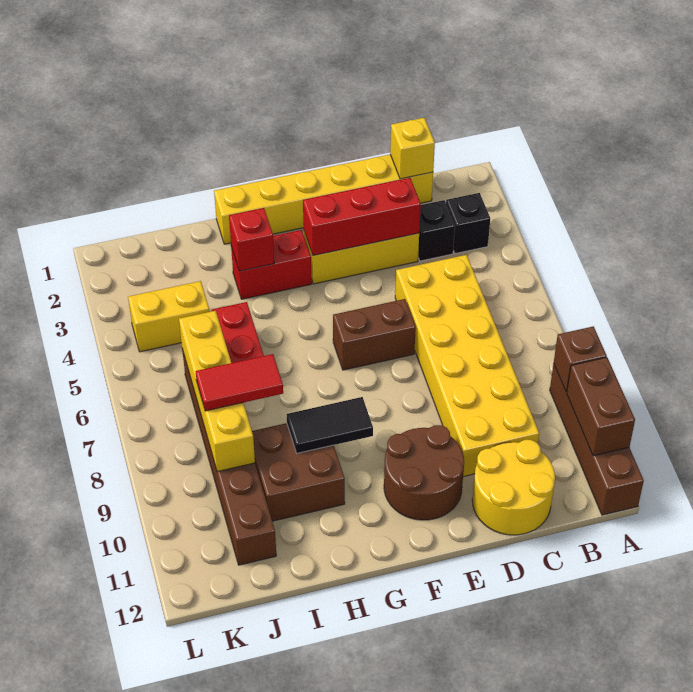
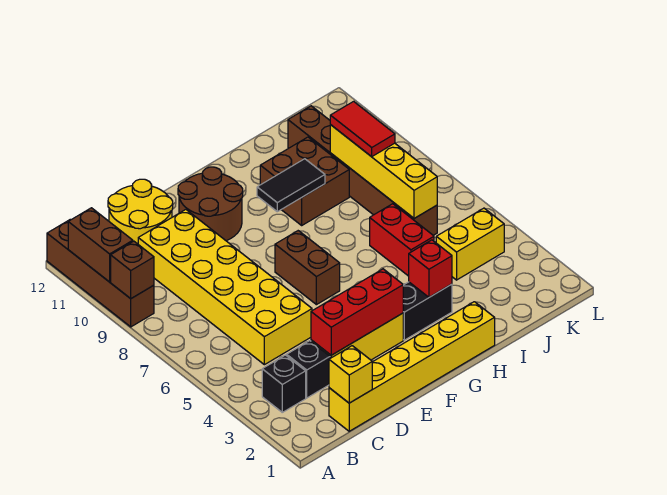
brown brick E6:F6 level 1 -> brown brick F6:F7 level 1
red brick G3:H3 level 1 -> black brick G3:H3 level 1
red tile I8:J8 level 3 -> red tile J8:J9 level 3

